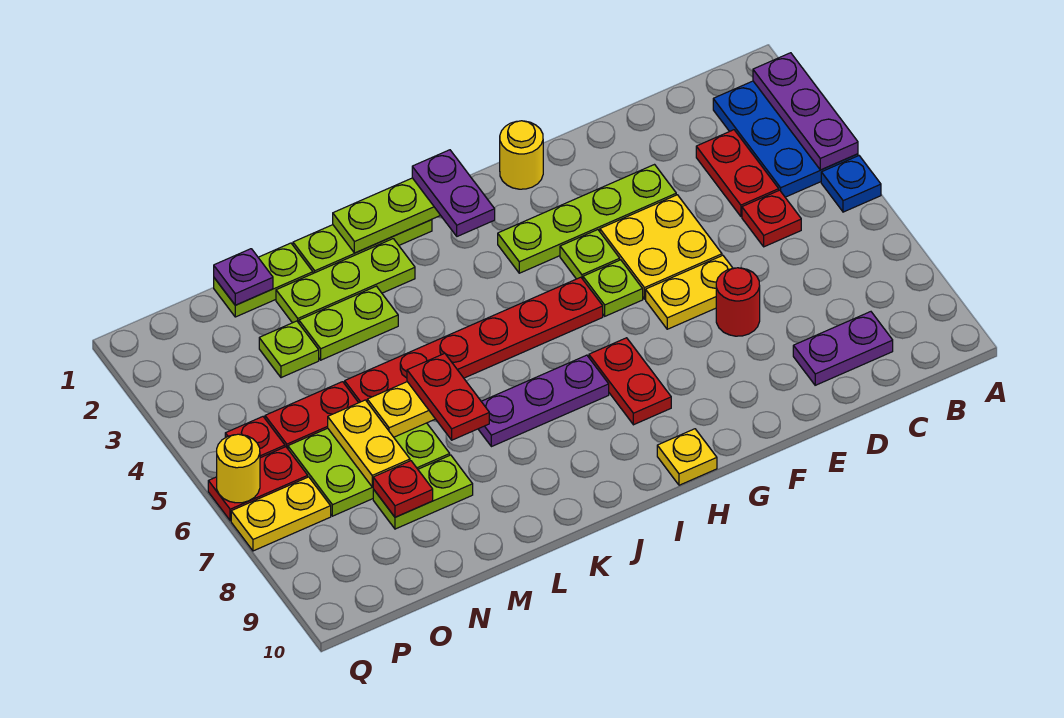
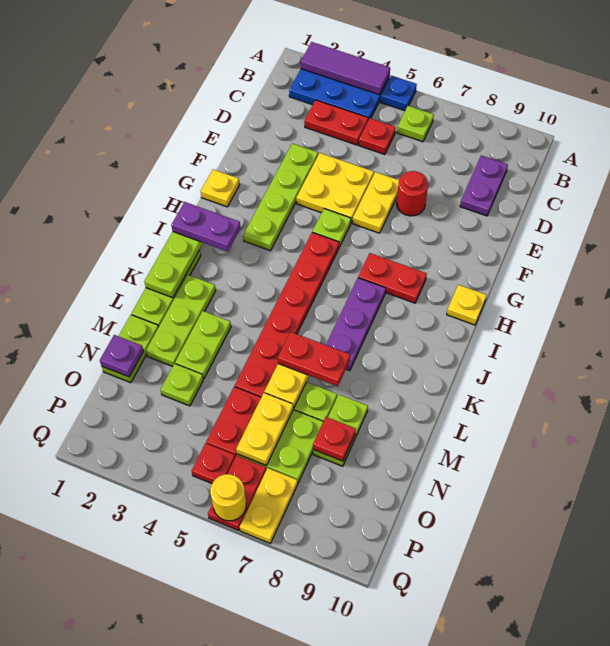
purple plate A2:A4 level 2 -> purple tile A2:A4 level 2
yellow round brick G1 level 1 -> yellow plate G1 level 1
lime plate G4 level 1 -> lime plate B6 level 1
yellow plate N6:N7 level 2 -> yellow plate N6:O6 level 2

